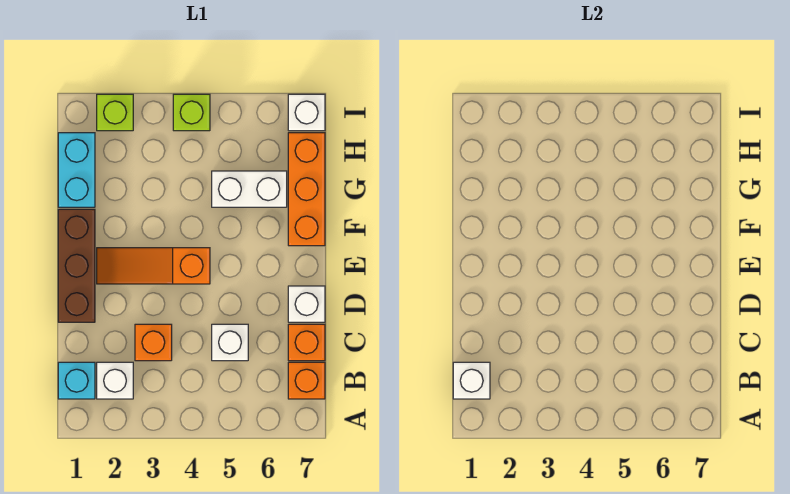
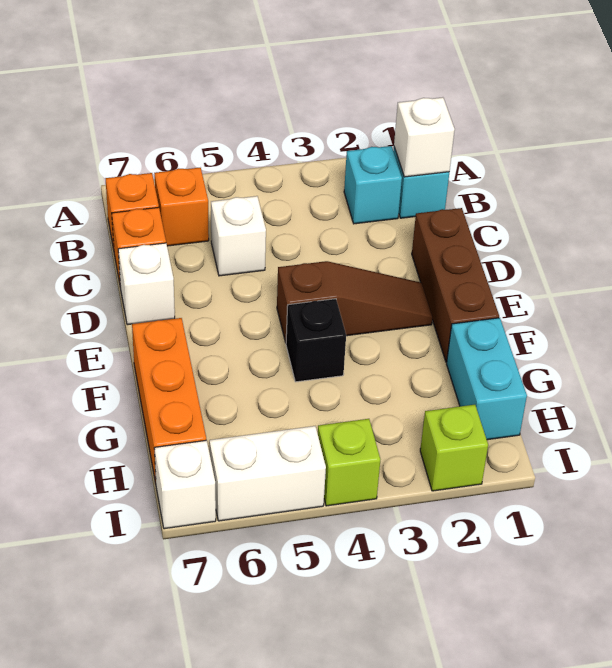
white brick B2 level 1 -> cyan brick B2 level 1
orange brick C3 level 1 -> orange brick B6 level 1
orange slope E2:E4 level 1 top 4 -> brown slope E2:E4 level 1 top 4
none -> black brick F4 level 1
white brick G5:G6 level 1 -> white brick I5:I6 level 1

